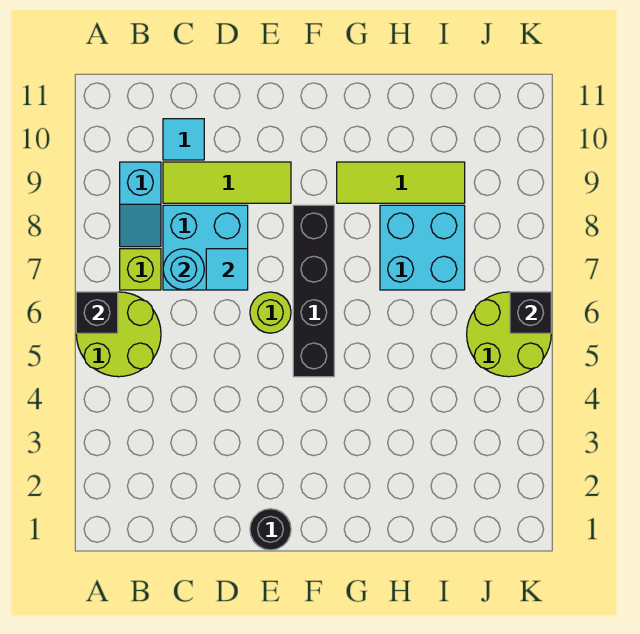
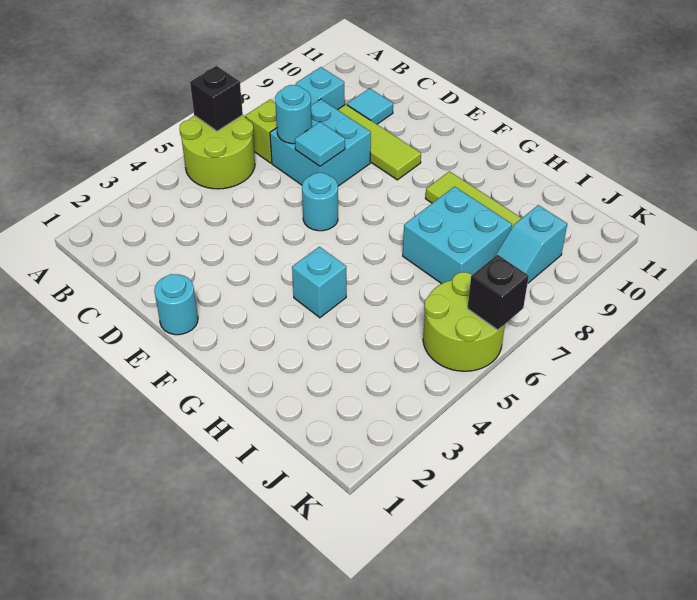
black round brick E1 level 1 -> cyan round brick E1 level 1
lime round brick E6 level 1 -> cyan round brick E6 level 1
black brick F5:F8 level 1 -> none
none -> cyan brick G4 level 1
none -> cyan slope J8:J9 level 1 top 9

